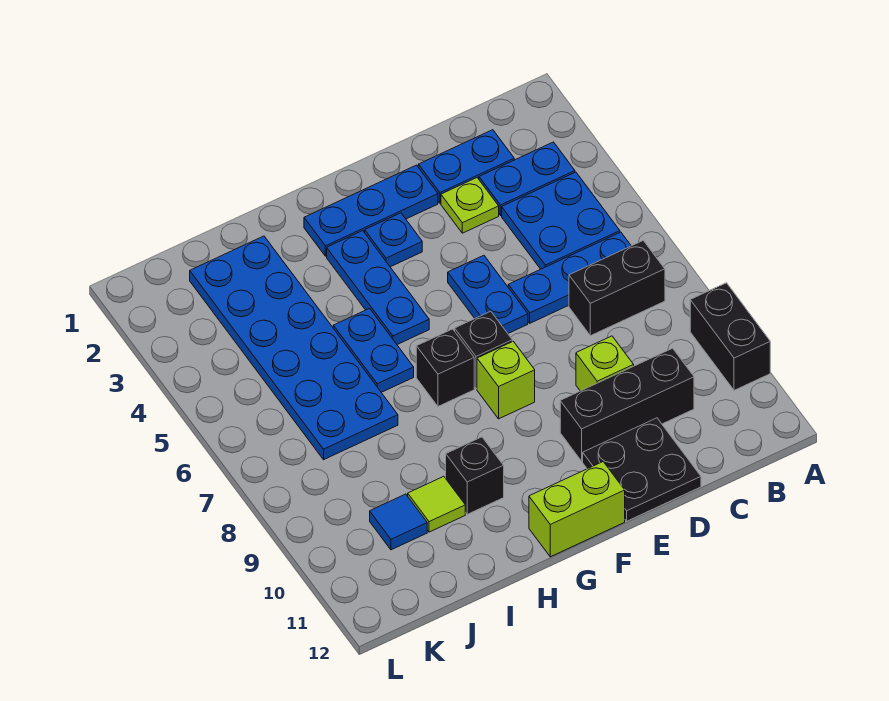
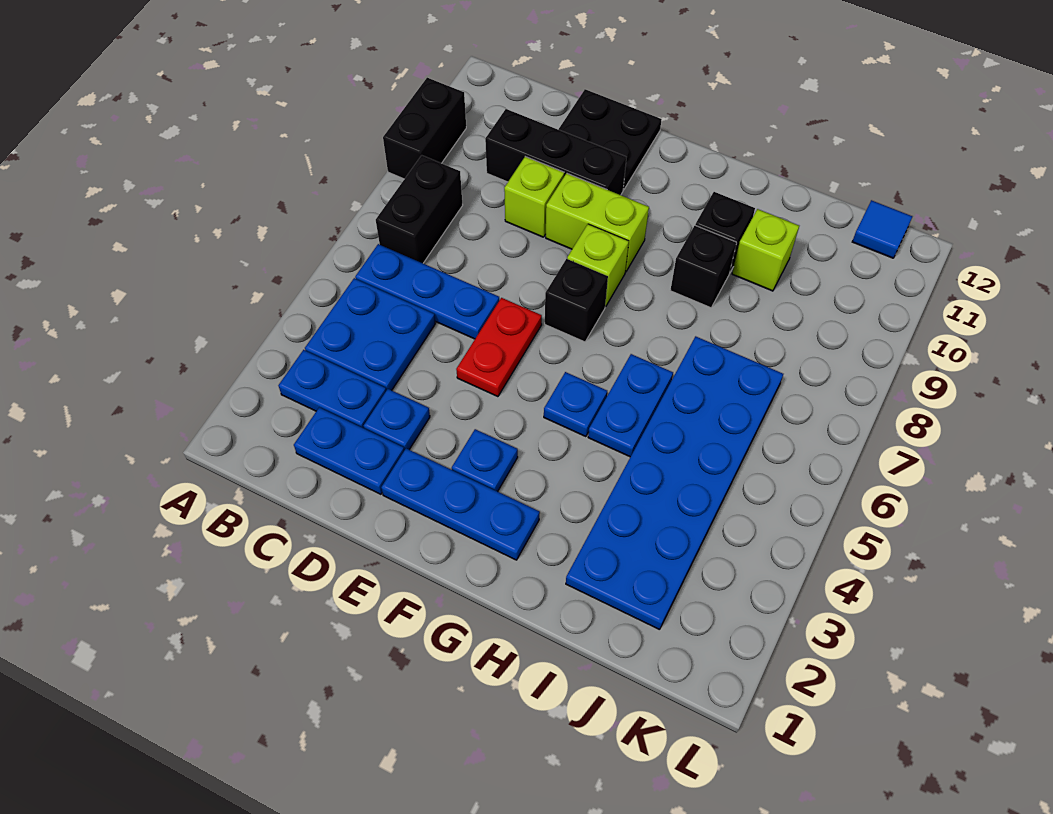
black brick B7:C7 level 1 -> black brick B7:B8 level 1
lime plate D3 level 1 -> blue plate D3 level 1
blue plate E5:E6 level 1 -> red plate E5:E6 level 1
lime brick F12:G12 level 1 -> lime brick E9:F9 level 1
blue plate G3:G5 level 1 -> blue plate G5 level 1
black brick G7 level 1 -> black brick H9 level 1
lime tile I10 level 1 -> lime brick I10 level 1
blue tile J10 level 1 -> blue tile K12 level 1

